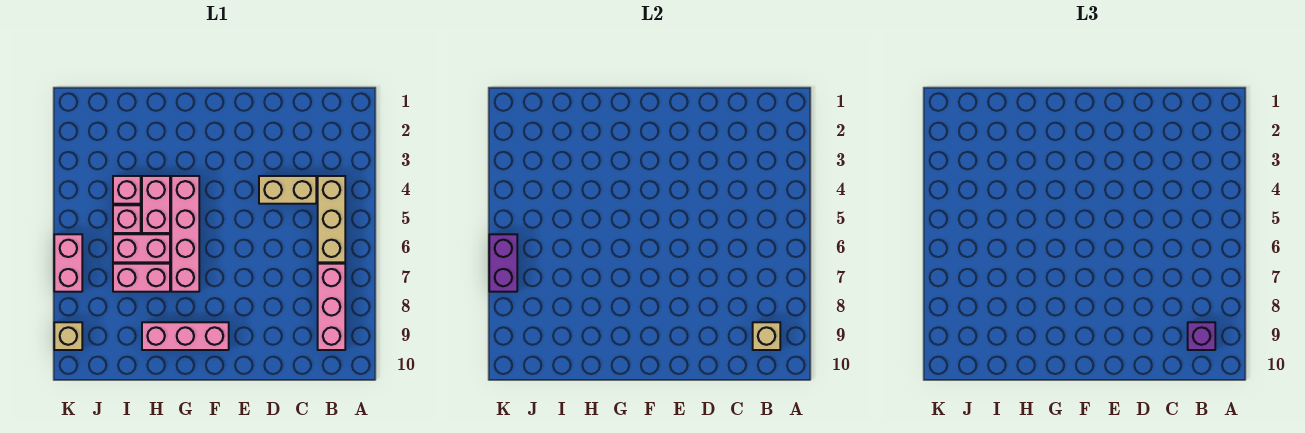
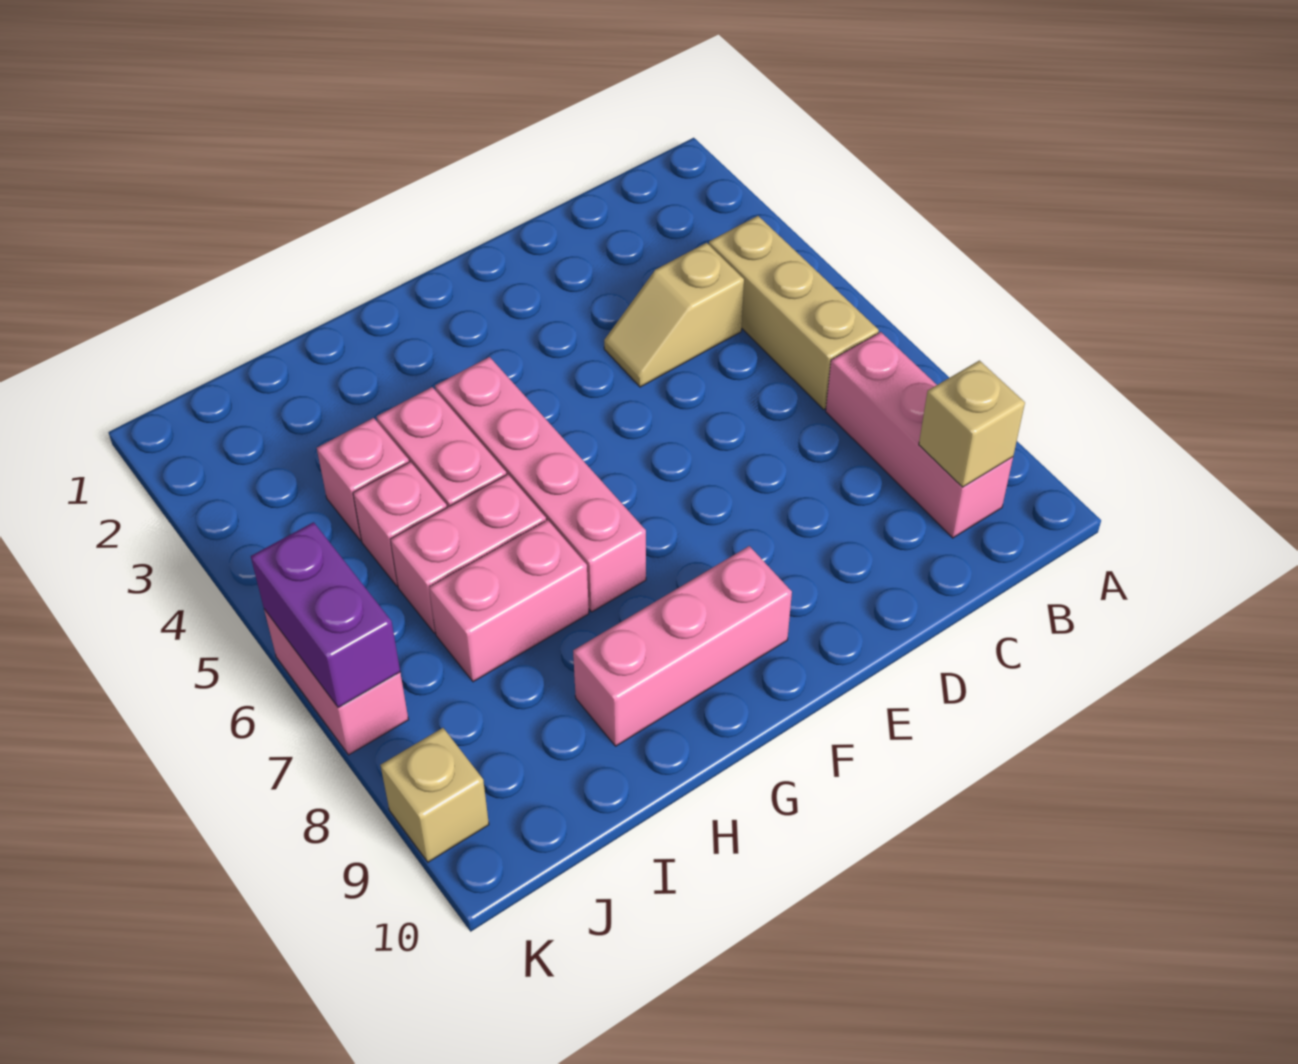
purple brick B9 level 3 -> none
tan brick C4:D4 level 1 -> tan slope C4:D4 level 1 top C

